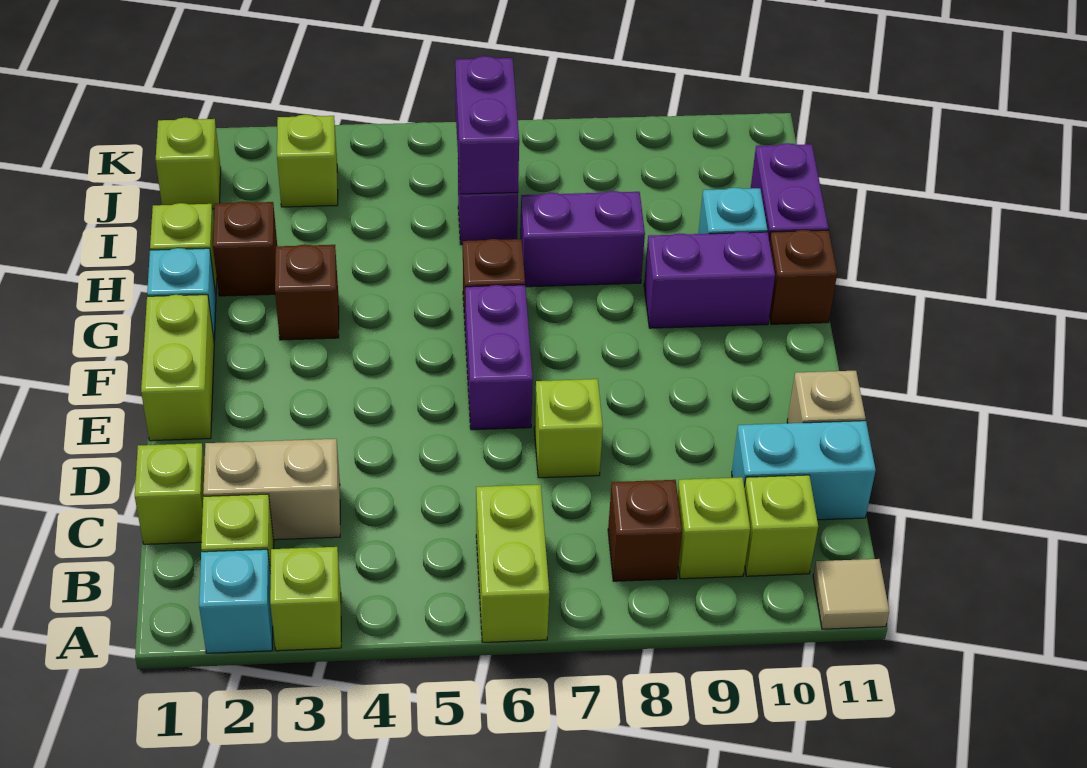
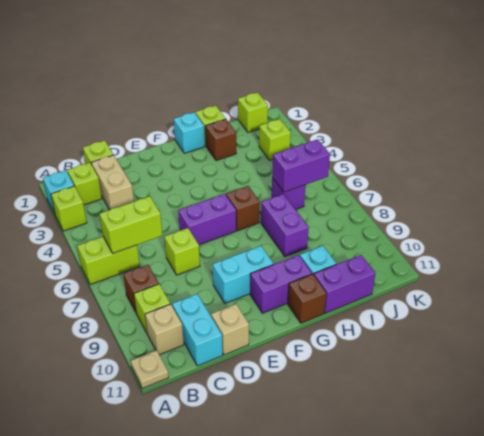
tan tile A11 level 1 -> tan plate A11 level 1
lime brick B10 level 1 -> tan brick B10 level 1
lime brick E1:F1 level 1 -> lime brick B6:C6 level 2
none -> cyan brick E9:F9 level 1
brown brick G3 level 1 -> none
purple brick G9:G10 level 1 -> purple brick F10:G10 level 1

